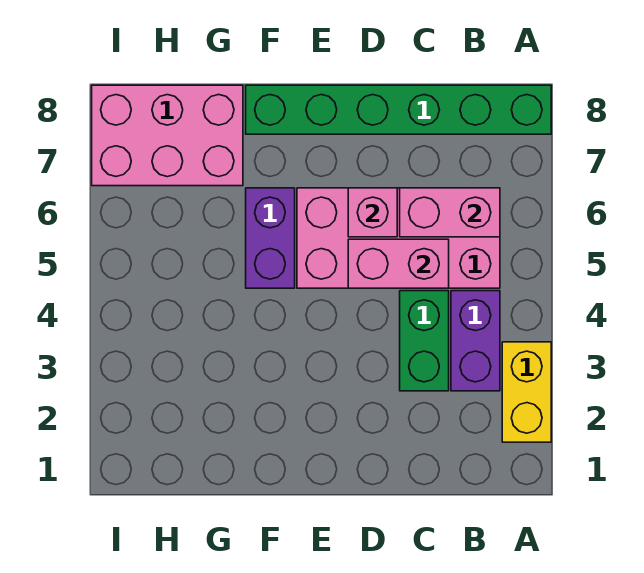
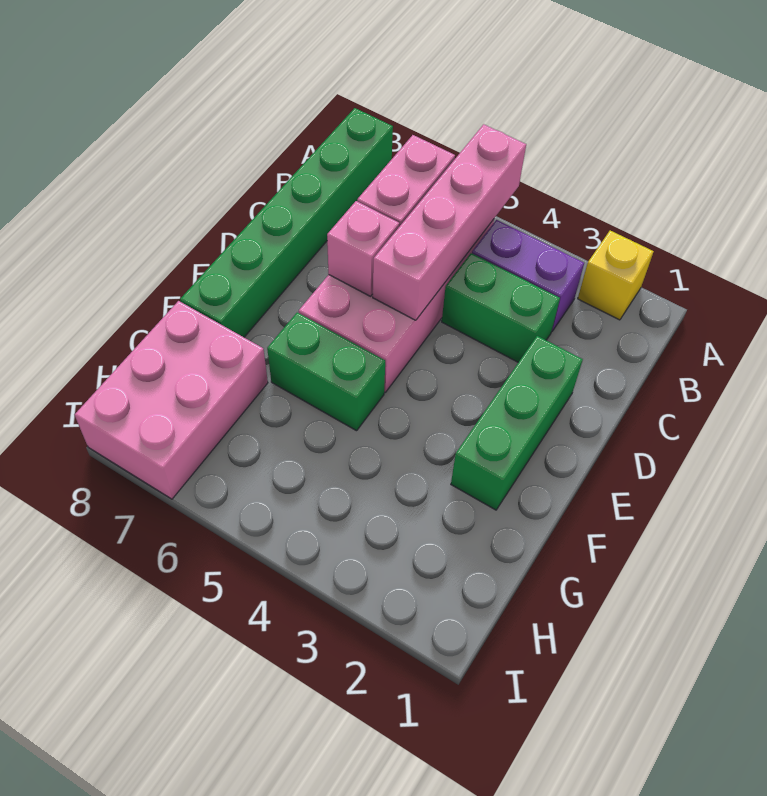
yellow brick A2:A3 level 1 -> yellow brick A2 level 1
pink brick C5:D5 level 2 -> pink brick A5:D5 level 2
none -> green brick D2:F2 level 1
purple brick F5:F6 level 1 -> green brick F5:F6 level 1

